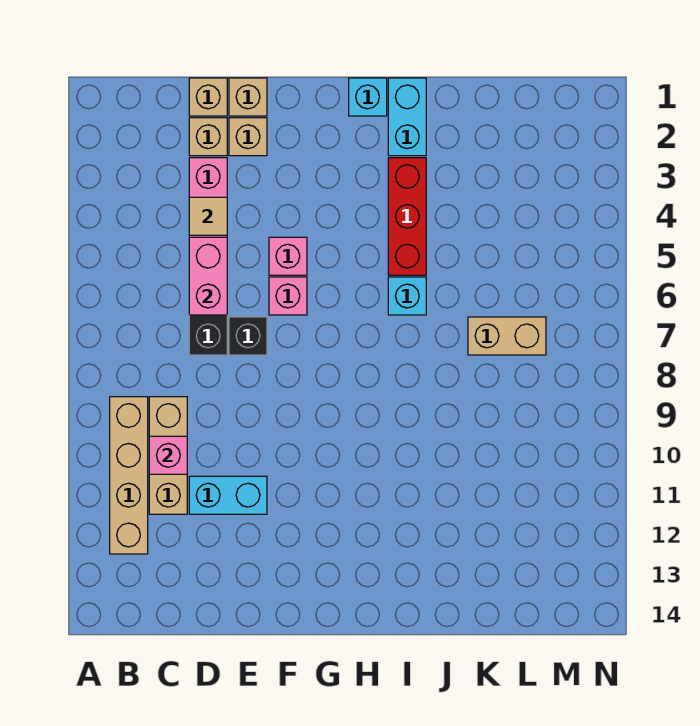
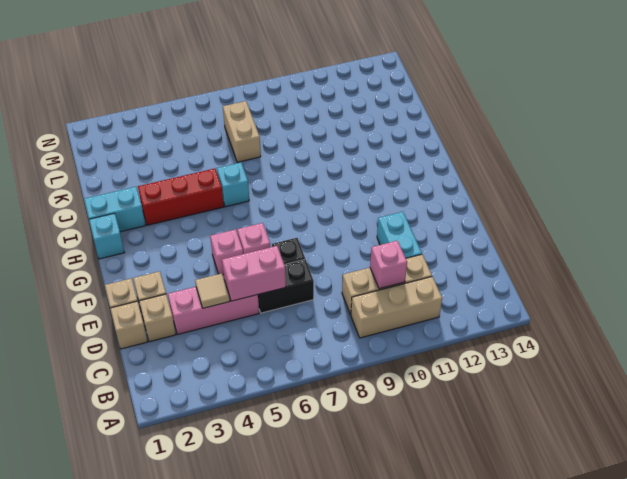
tan brick B9:B12 level 1 -> tan brick B9:B11 level 1

